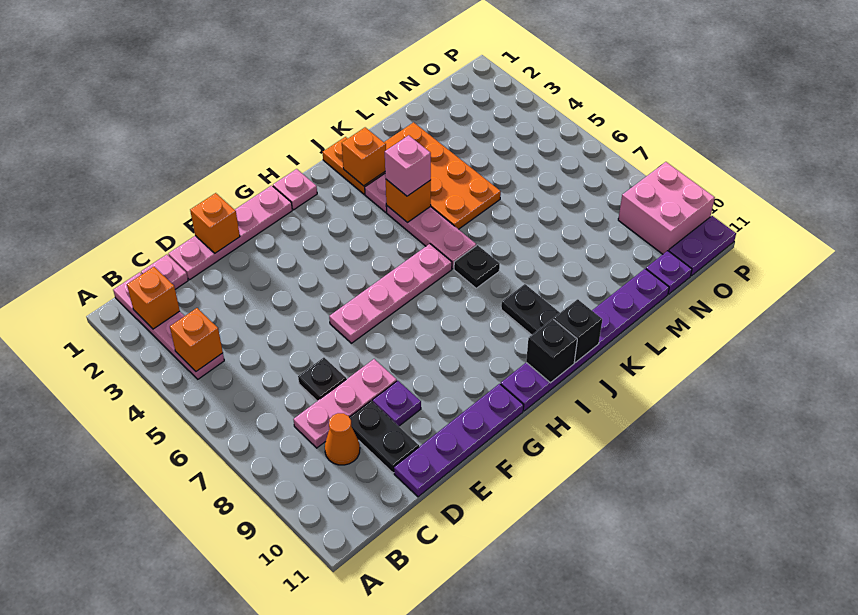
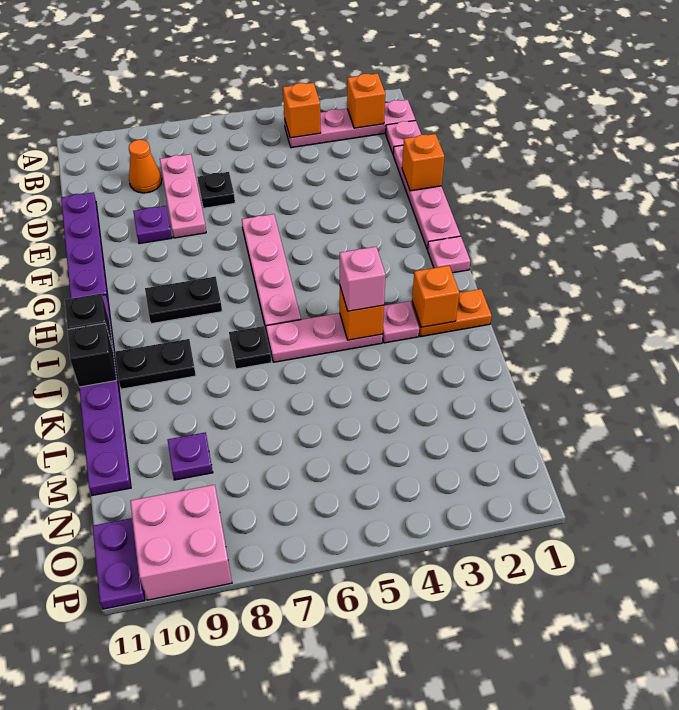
black plate D9:D10 level 1 -> black plate H8:H9 level 1
orange plate K2:L5 level 1 -> none
purple plate N11 level 1 -> purple plate M9 level 1

